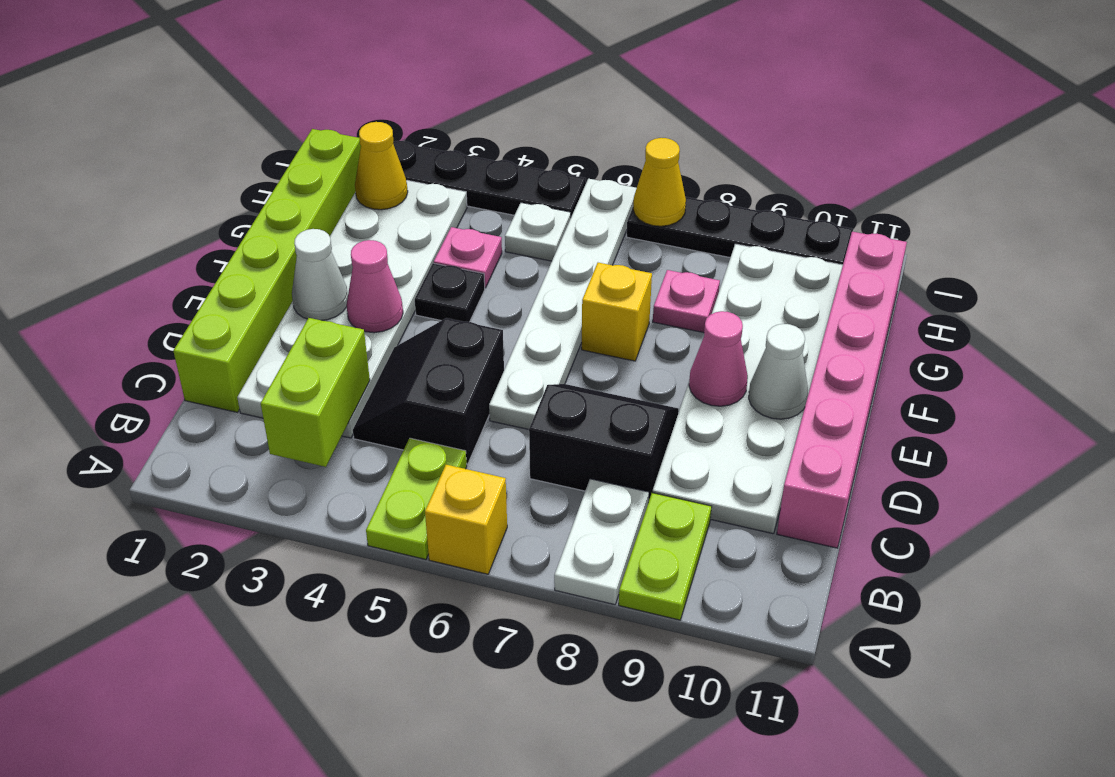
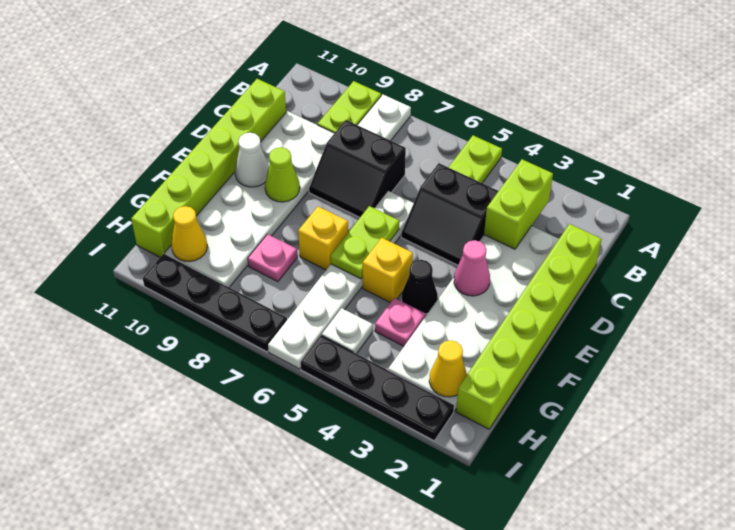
yellow brick A6 level 1 -> yellow brick F5 level 1
black slope C4:D5 level 1 top 5 -> black slope C4:D5 level 1 top C
pink brick C11:H11 level 1 -> lime brick C11:H11 level 1
white cone E2 level 2 -> none
none -> lime plate E6:F6 level 2
pink cone E9 level 2 -> lime cone E9 level 2
black plate F4 level 1 -> black cone F4 level 1
yellow cone I7 level 2 -> yellow cone H10 level 2

